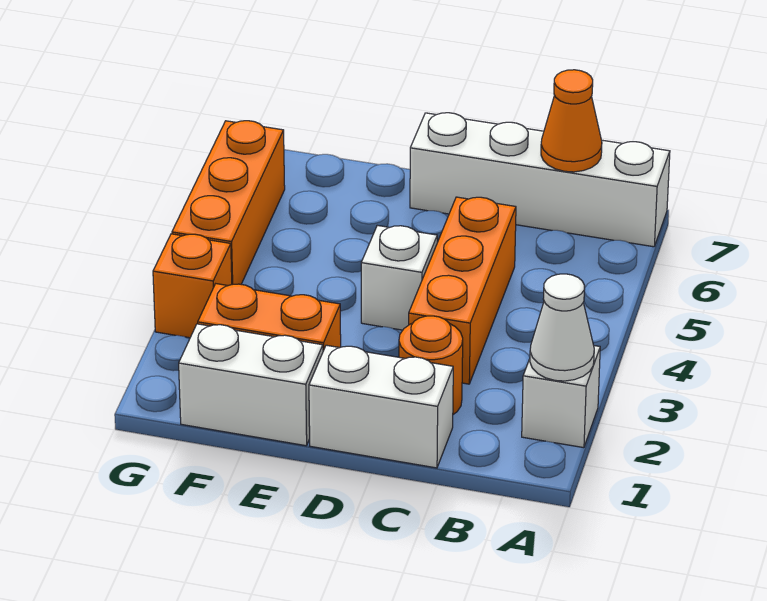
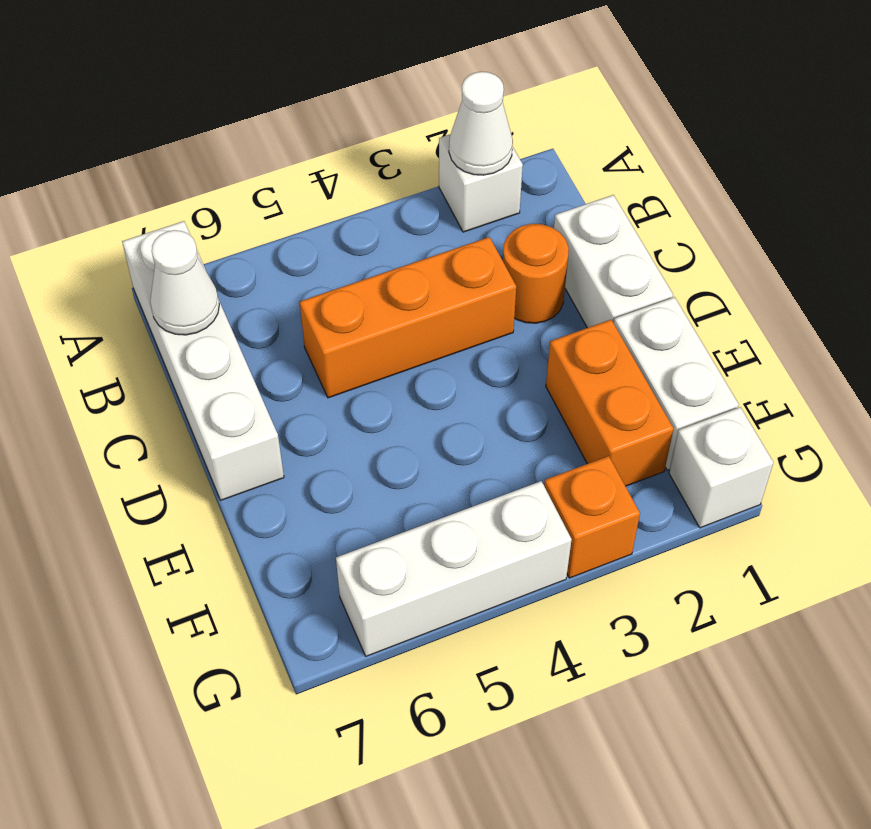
orange cone B7 level 2 -> white cone B7 level 2
white brick D4 level 1 -> white brick G1 level 1
orange brick G4:G6 level 1 -> white brick G4:G6 level 1

